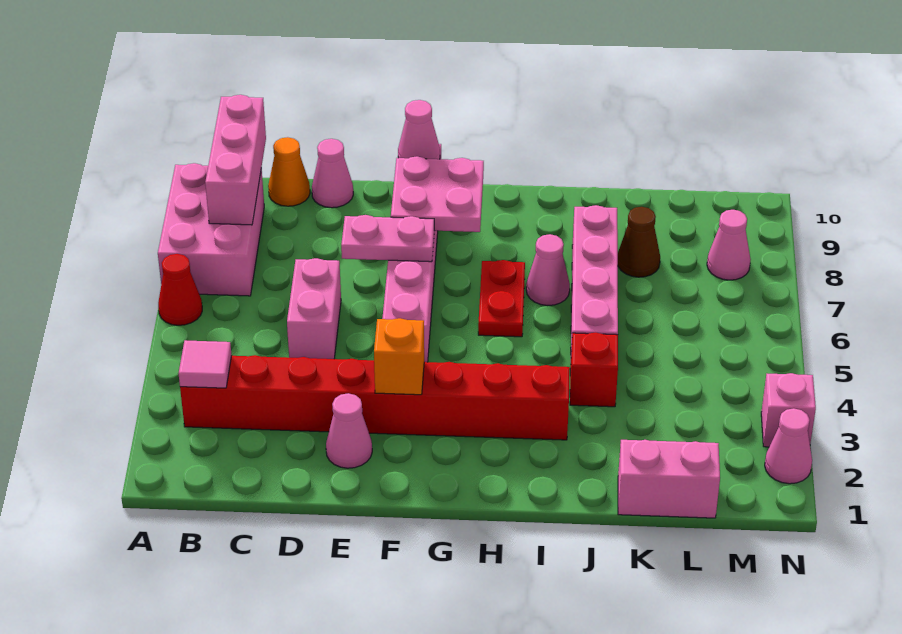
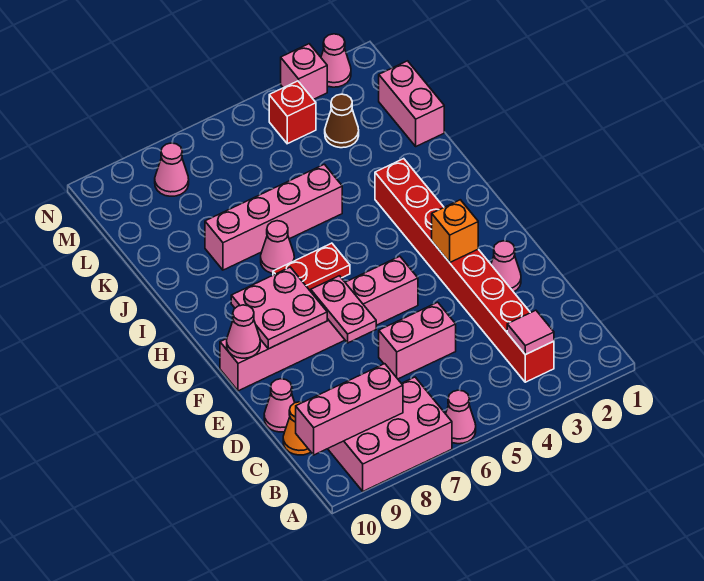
red cone A6 level 1 -> pink cone A6 level 1
red brick J4 level 1 -> red brick M4 level 1
brown cone K8 level 1 -> brown cone L3 level 1

